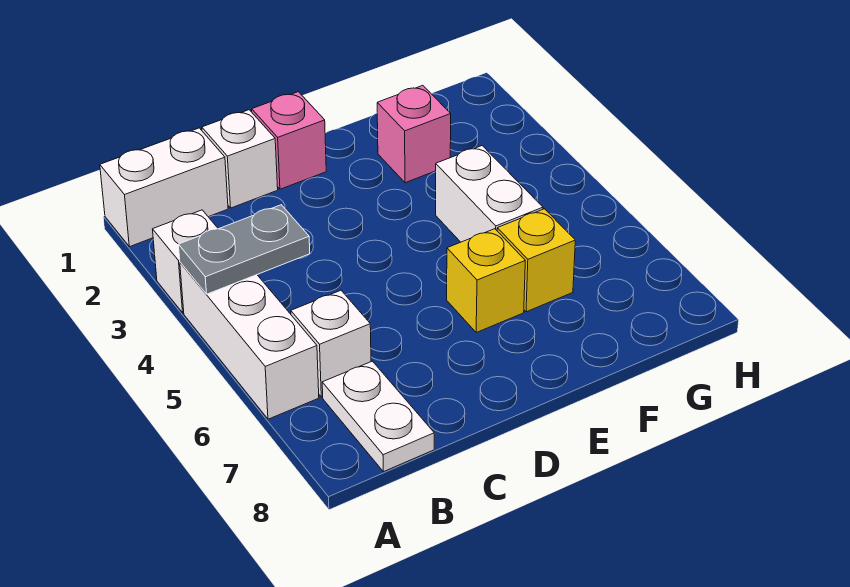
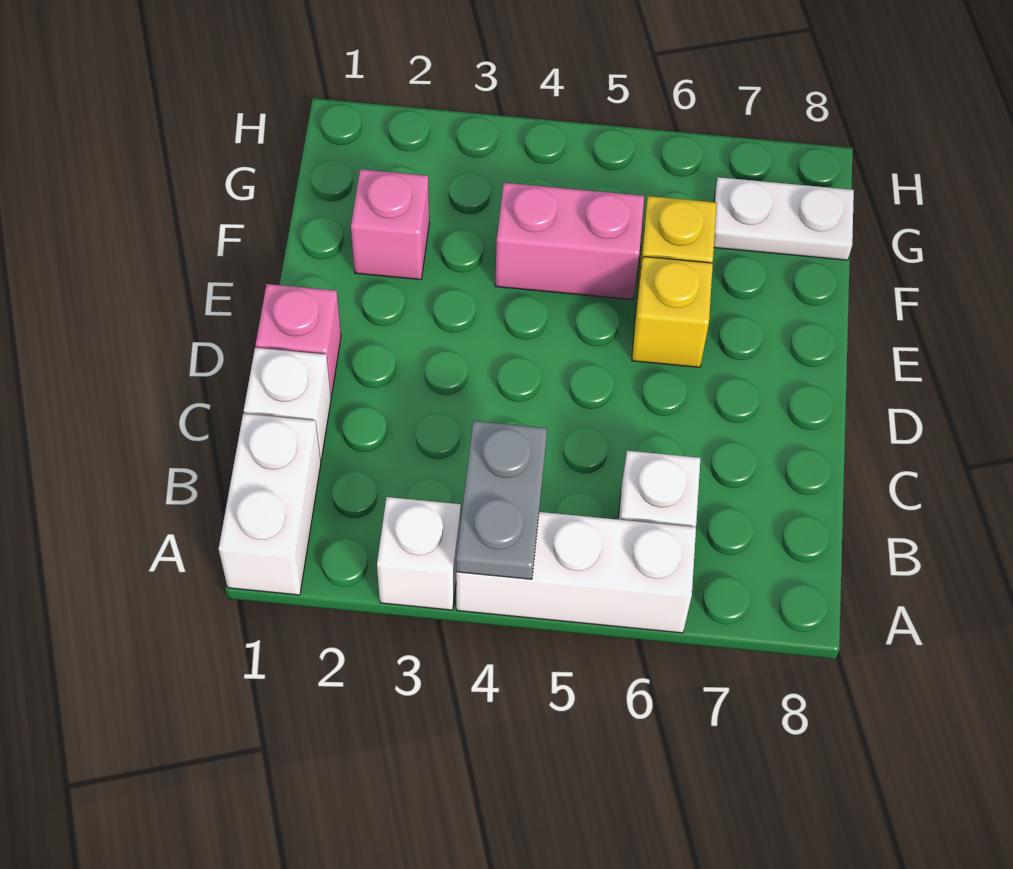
white plate B7:B8 level 1 -> white plate G7:G8 level 1
white brick F4:F5 level 1 -> pink brick F4:F5 level 1

